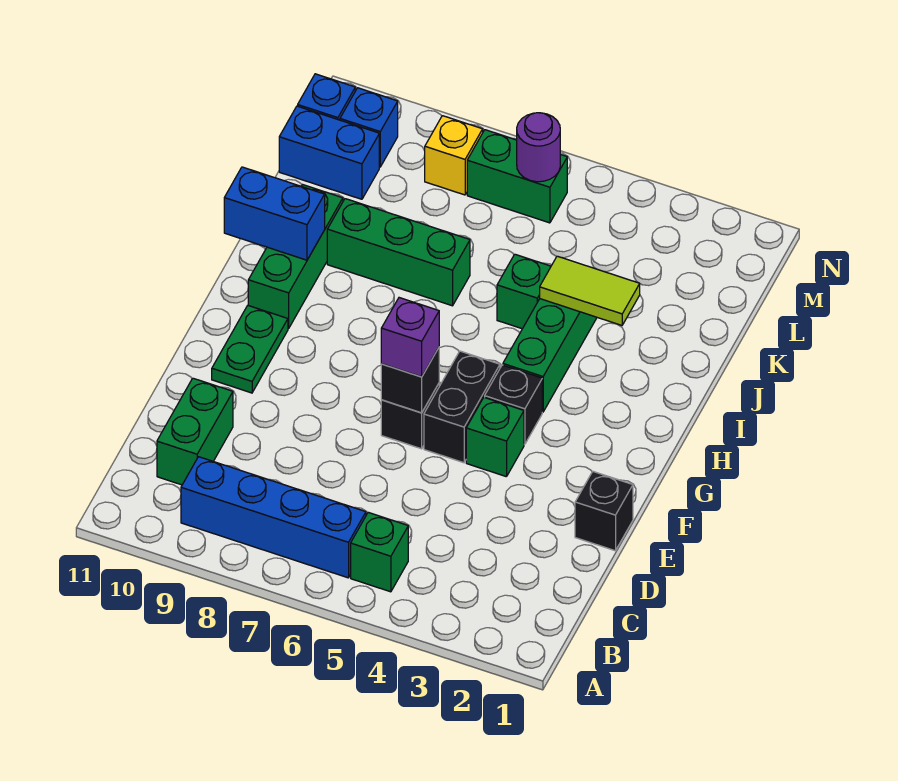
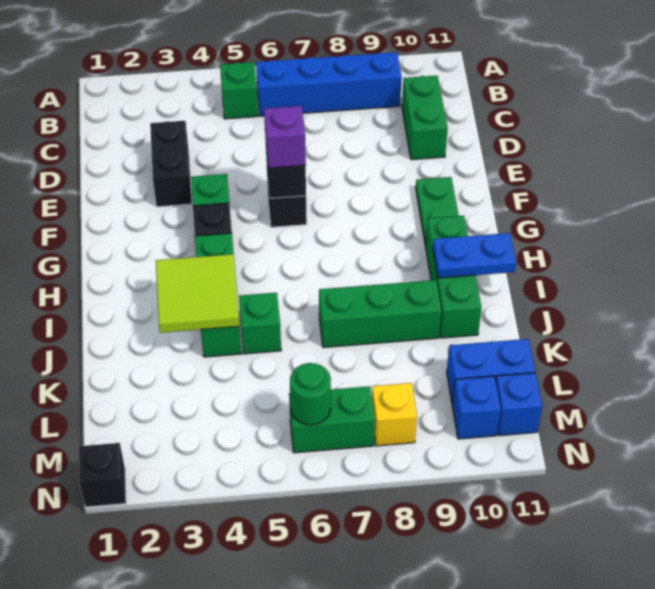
black brick E1 level 1 -> black brick N1 level 1
black brick F5:G5 level 1 -> black brick D3:E3 level 1
blue brick I10:I11 level 2 -> blue plate I10:I11 level 2
lime tile J3:J4 level 2 -> lime tile I3:J4 level 2
purple round brick M6 level 2 -> green round brick M6 level 2

